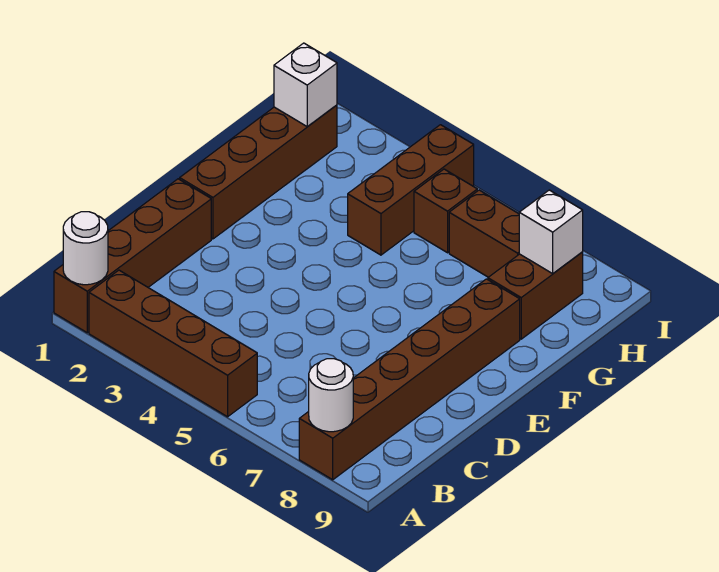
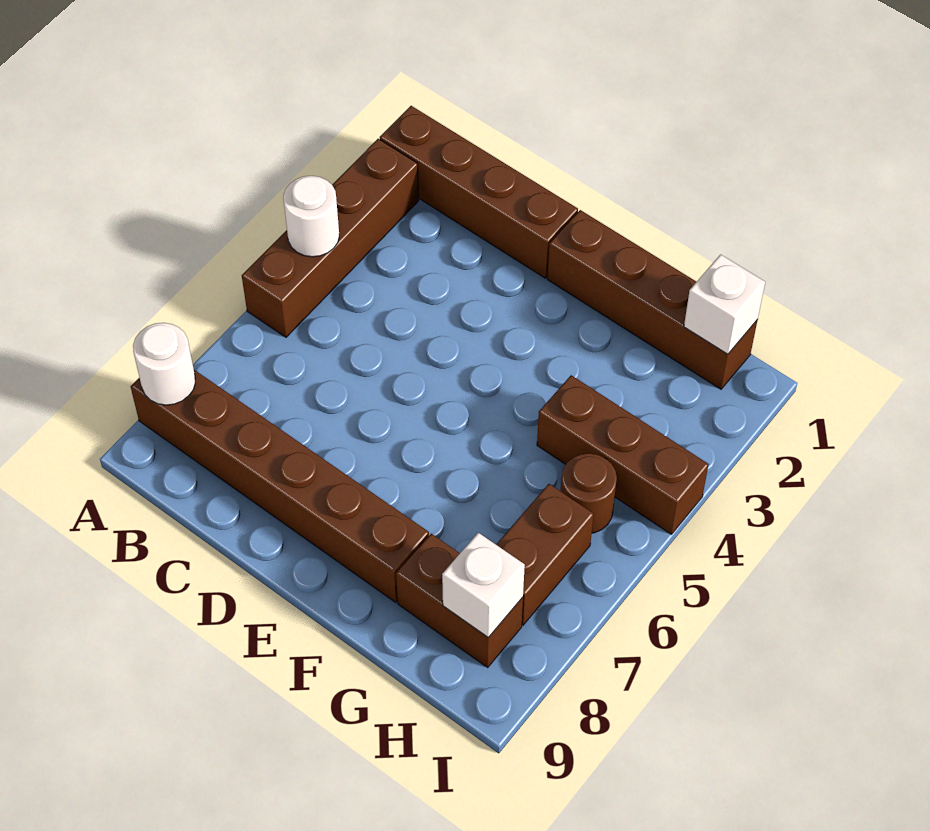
white round brick A1 level 2 -> white round brick A4 level 2
brown brick H5 level 1 -> brown round brick H5 level 1

